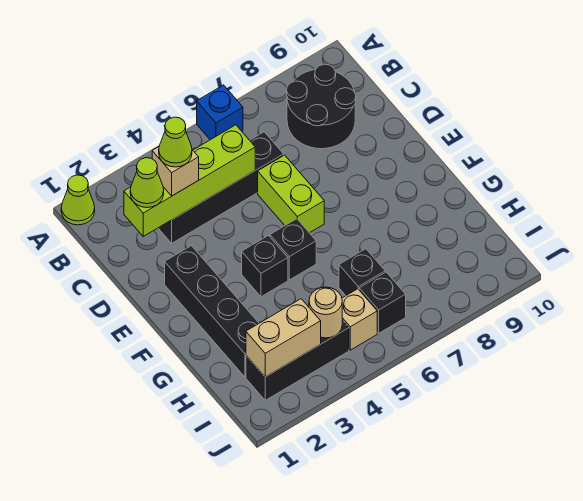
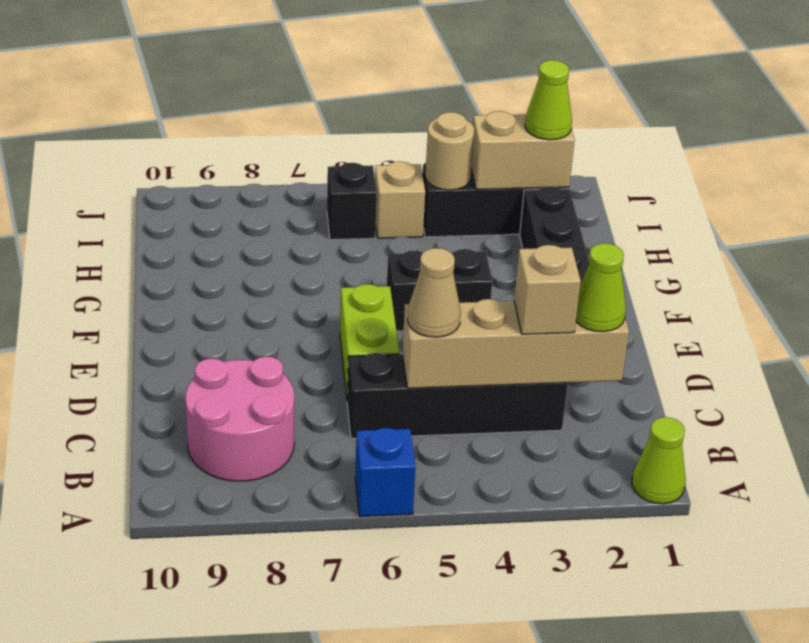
black round brick B8:C9 level 1 -> pink round brick B8:C9 level 1
lime brick C2:C5 level 2 -> tan brick C2:C5 level 2
lime cone C3 level 4 -> lime cone I2 level 3
none -> tan cone C5 level 3
black brick H6 level 1 -> none

